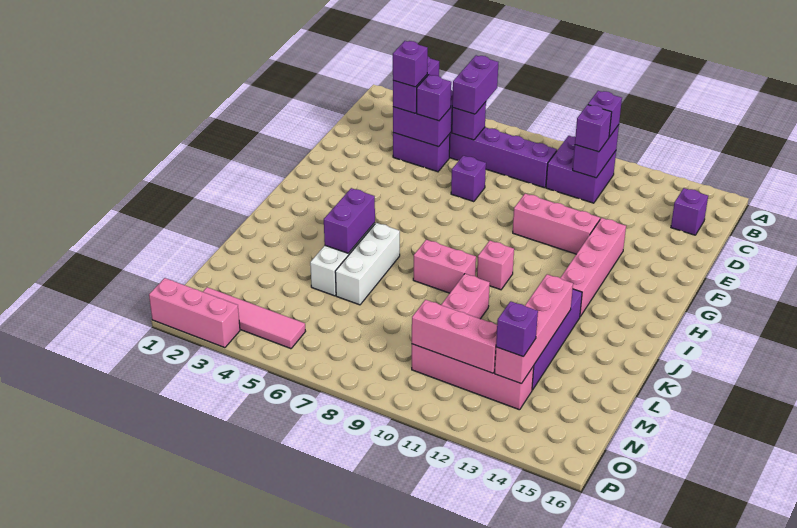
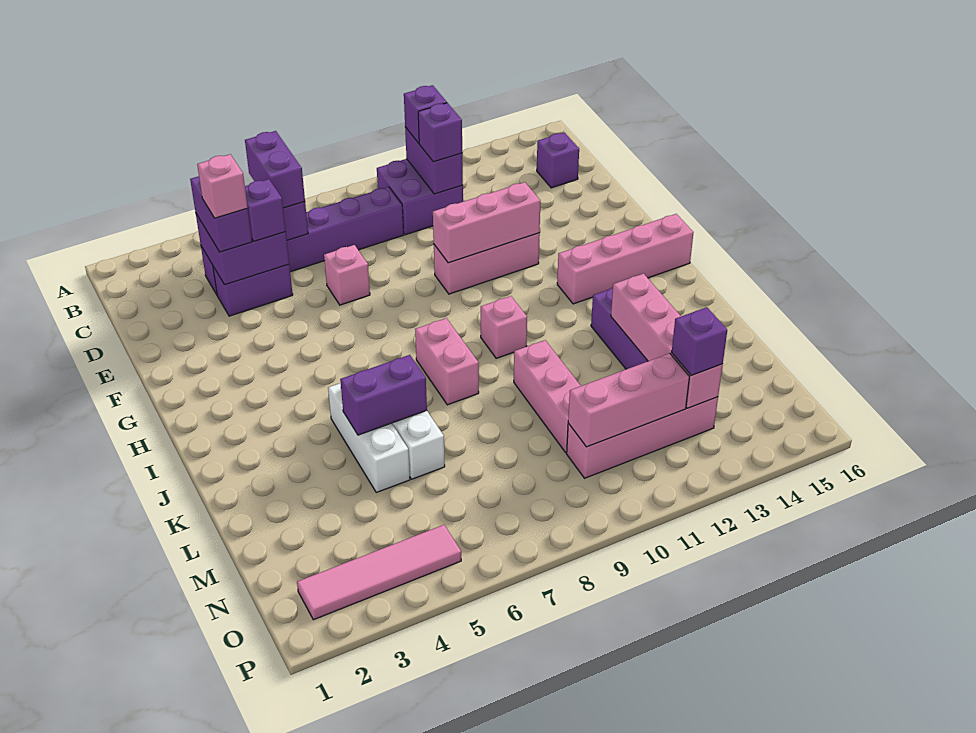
purple brick D4 level 4 -> pink brick D4 level 4
purple brick E7 level 1 -> pink brick E7 level 1
pink brick F13:I13 level 1 -> pink brick H13:H16 level 1
purple brick J5:K5 level 2 -> purple brick K5:K6 level 2
pink brick J8:J9 level 1 -> pink brick I8:J8 level 1
pink brick P1:P3 level 1 -> pink brick F10:F12 level 2

